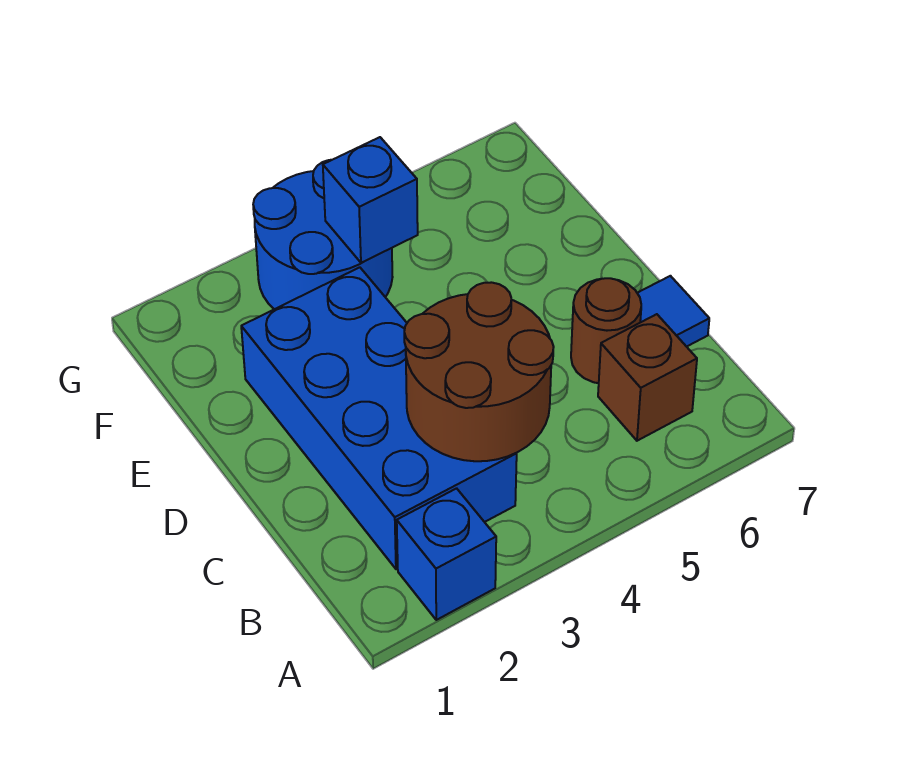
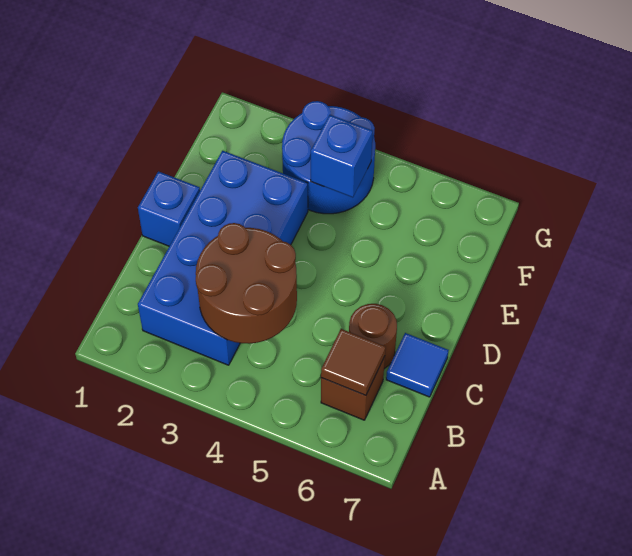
blue brick A2 level 1 -> blue brick D1 level 1
none -> brown tile B6 level 2

